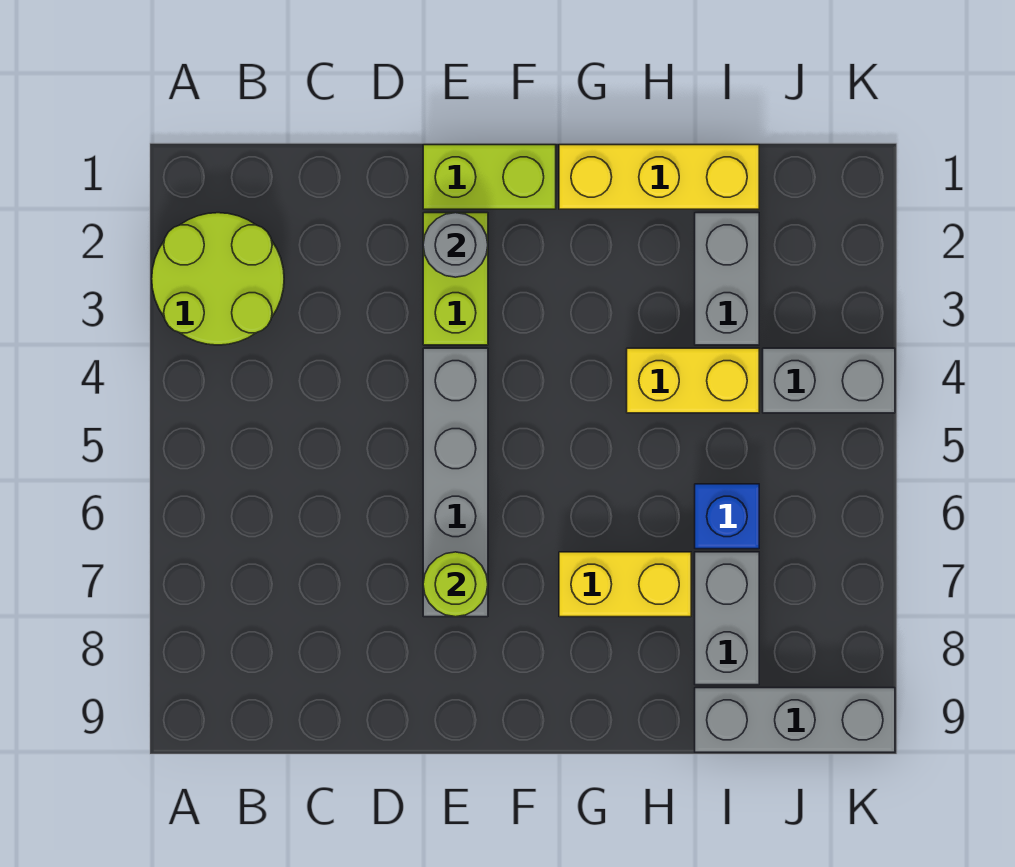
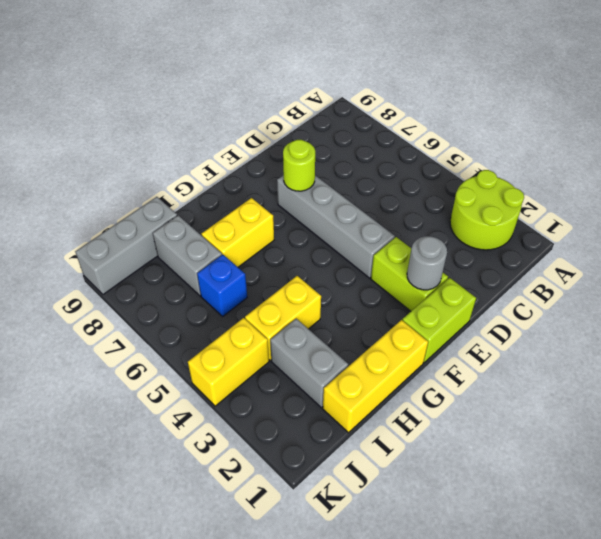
grey brick J4:K4 level 1 -> yellow brick J4:K4 level 1

